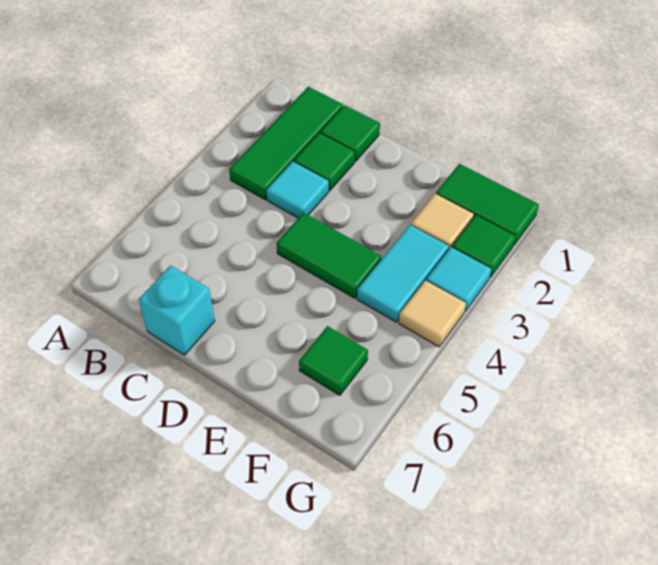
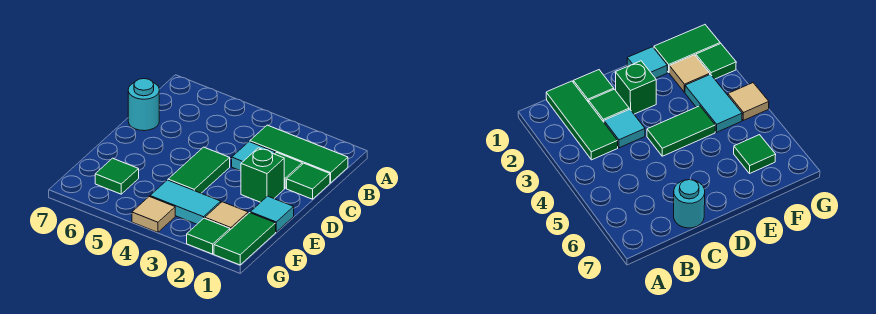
cyan brick C7 level 1 -> cyan round brick C7 level 1
none -> green brick D2 level 1
cyan tile G3 level 1 -> cyan tile E1 level 1

